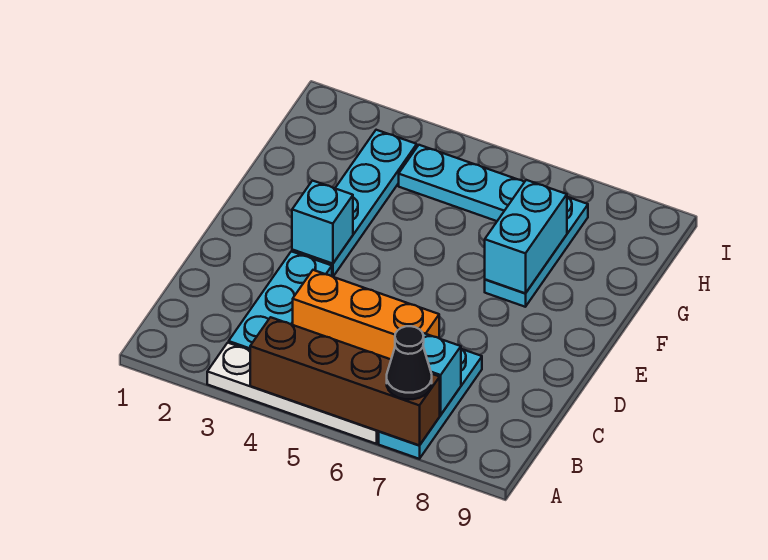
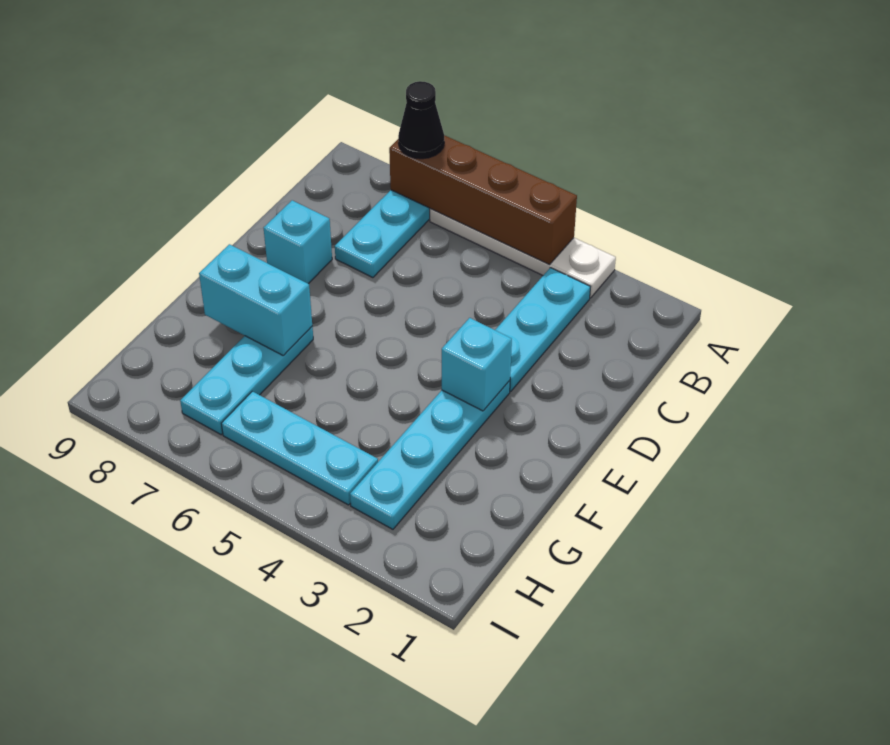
cyan brick B7 level 2 -> cyan brick D8 level 1
orange brick C4:C6 level 1 -> none
cyan brick F7:G7 level 2 -> cyan brick F7:F8 level 2

